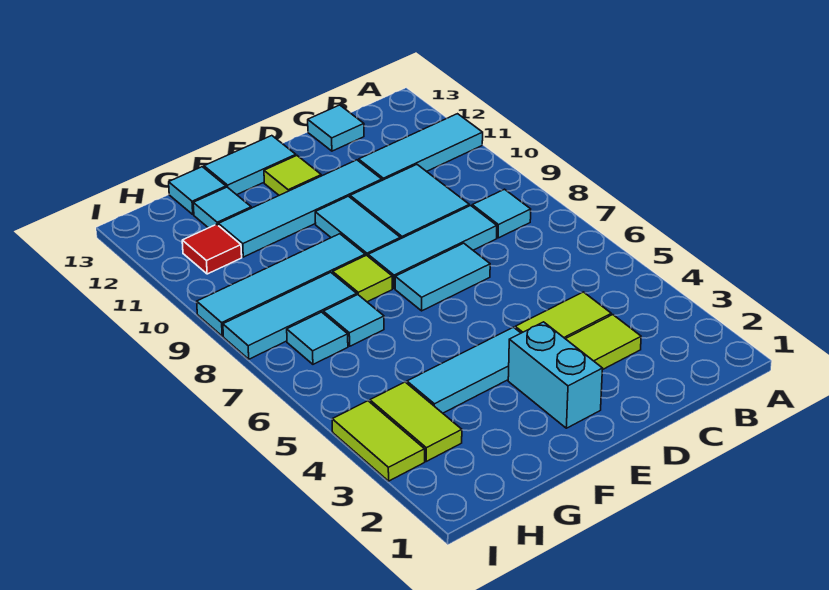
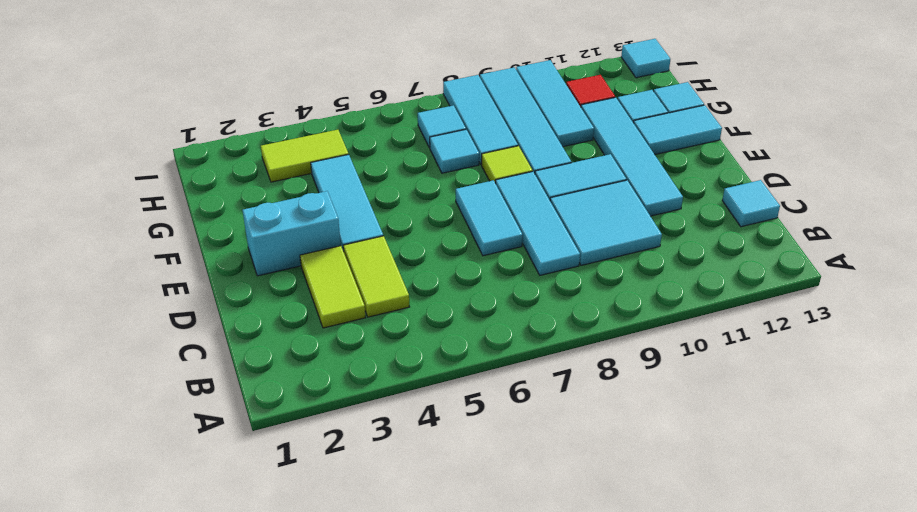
cyan tile A11:C11 level 1 -> cyan tile G10:I10 level 1
cyan tile B8 level 1 -> cyan tile I13 level 1
lime tile E12 level 1 -> none
cyan tile E13:F13 level 1 -> cyan tile F12:F13 level 1
lime tile I3:I4 level 1 -> none

